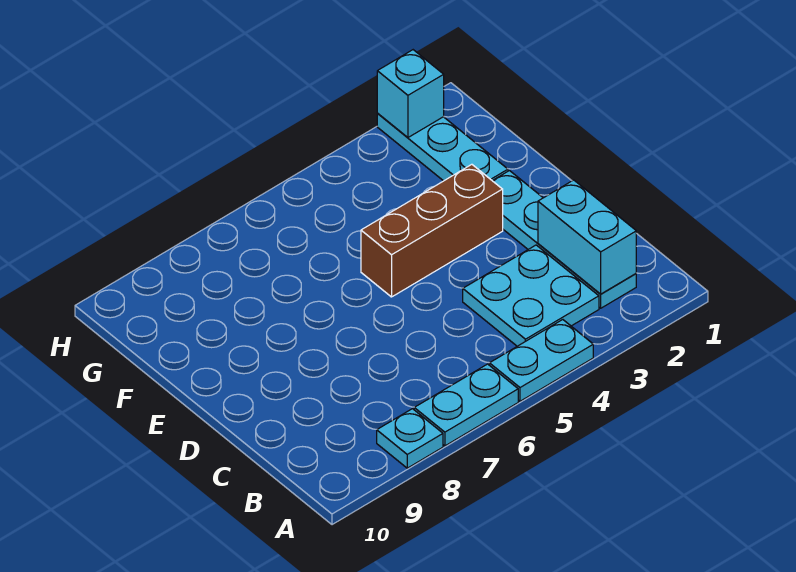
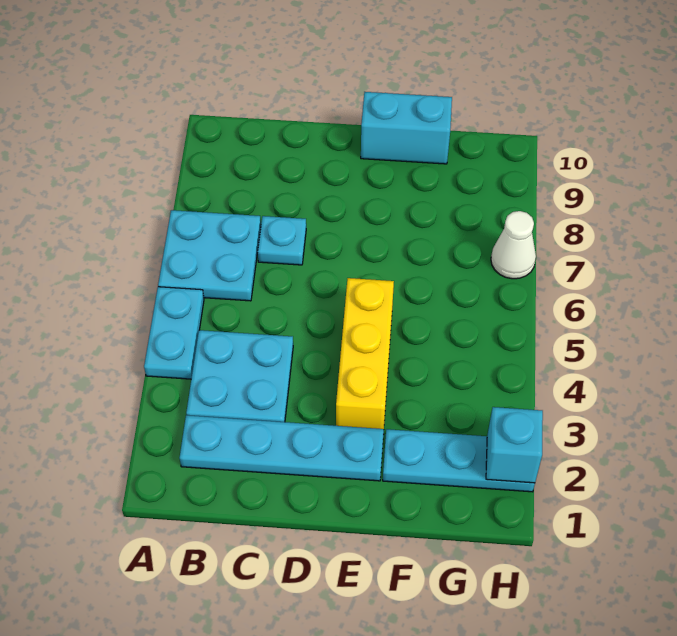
cyan plate A6:A7 level 1 -> cyan plate A6:B7 level 1
cyan plate A8 level 1 -> cyan plate C7 level 1
cyan brick B2:C2 level 2 -> cyan brick E10:F10 level 1
brown brick E3:E5 level 1 -> yellow brick E3:E5 level 1
none -> white cone H7 level 1

